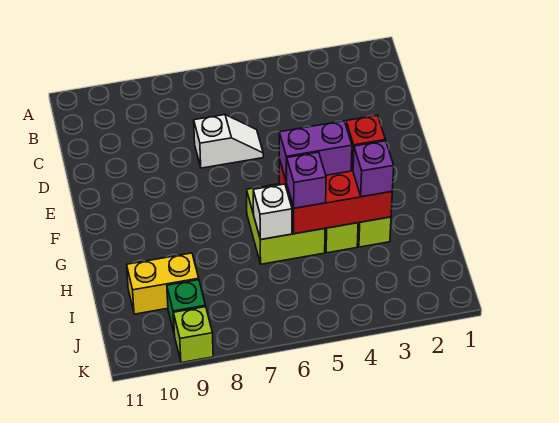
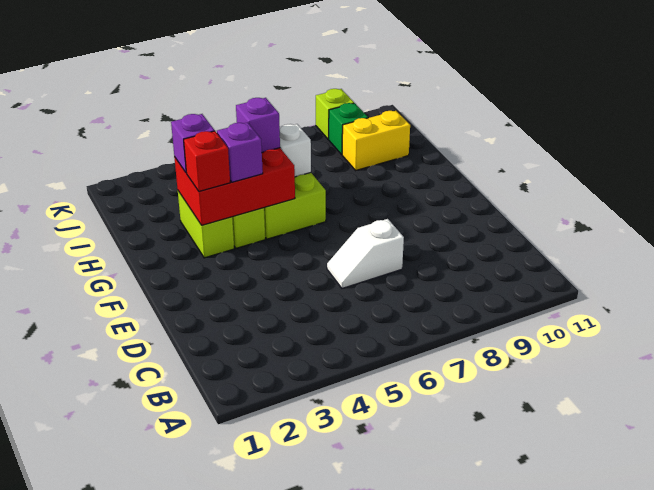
purple brick G4:G5 level 3 -> purple brick G4 level 3

